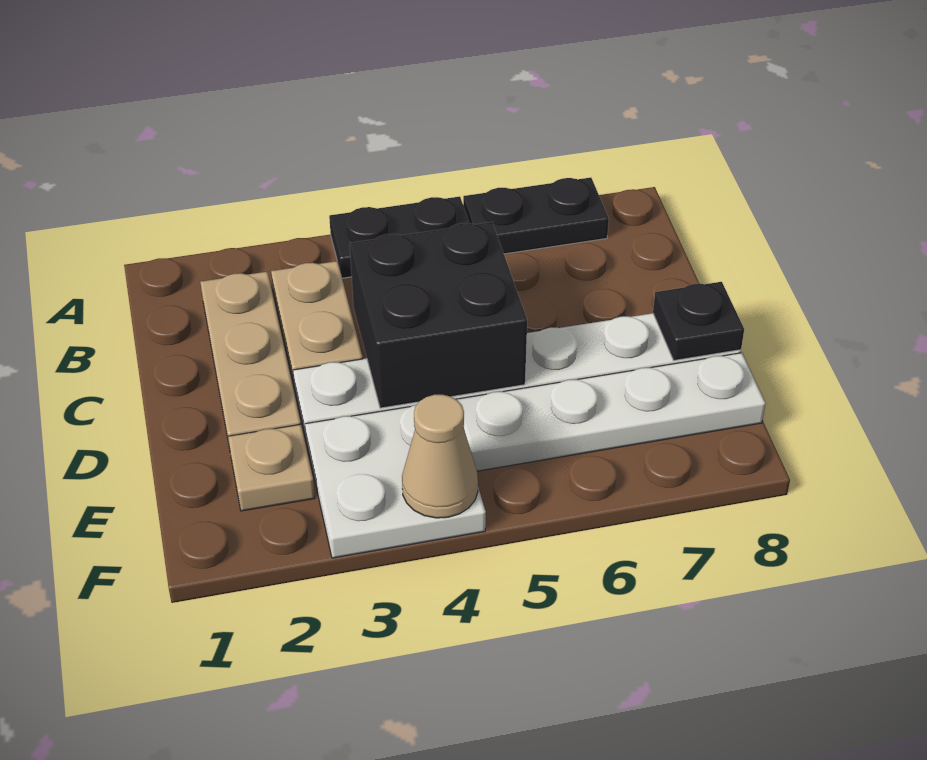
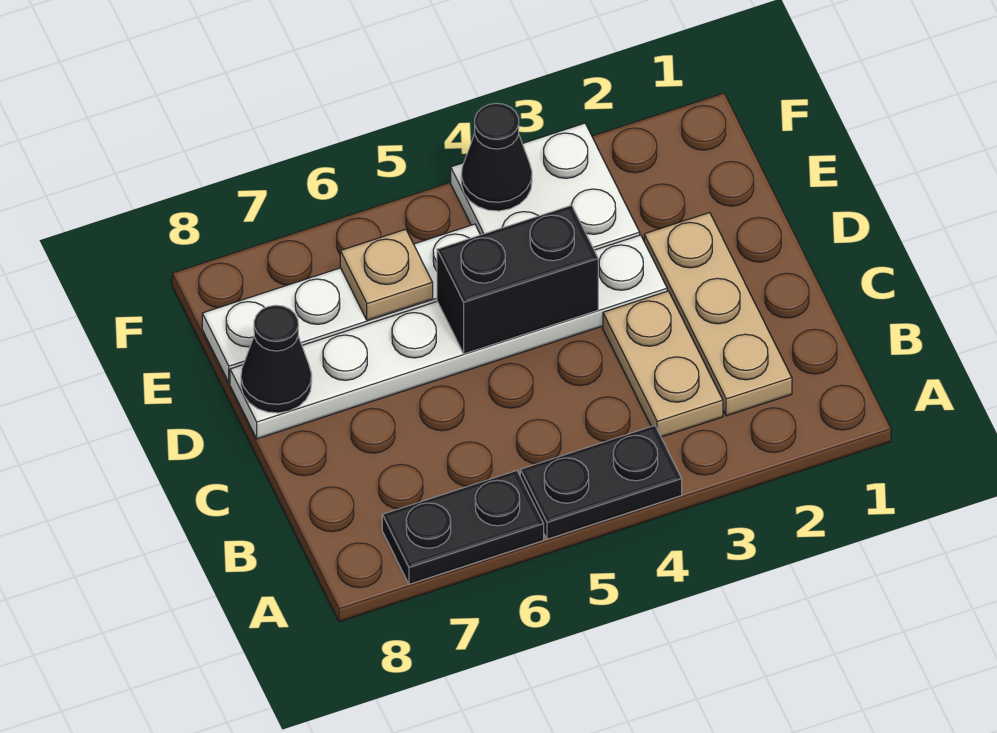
black brick C4:D5 level 2 -> black brick D4:D5 level 2
black plate D8 level 2 -> black cone D8 level 2
tan plate E2 level 1 -> tan plate E6 level 2
tan cone F4 level 2 -> black cone F4 level 2

